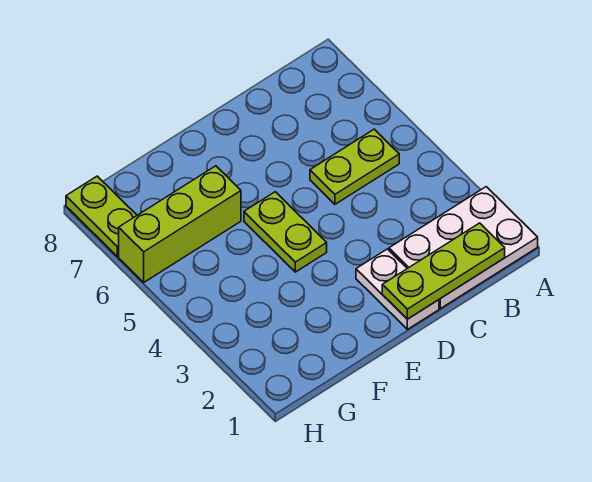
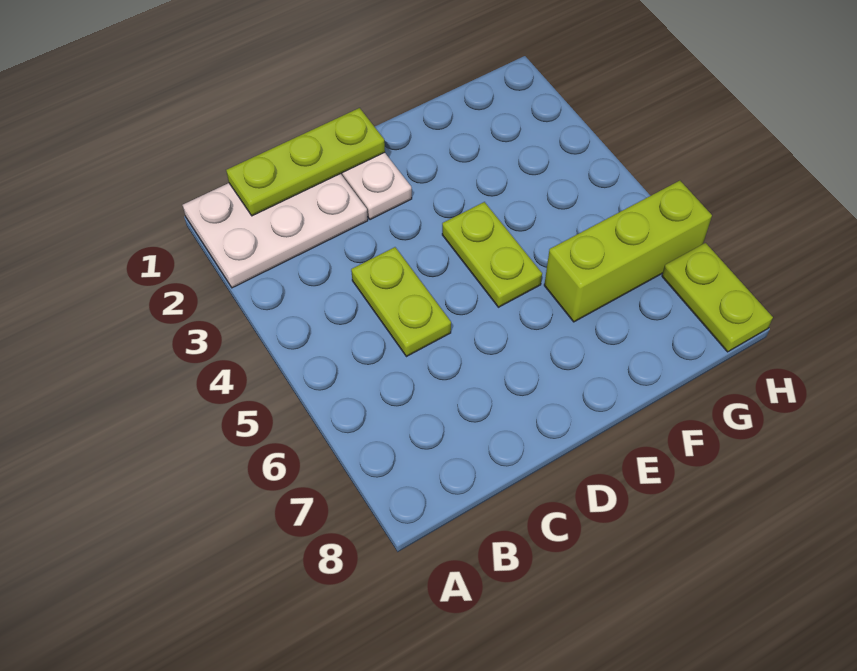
lime plate B5:C5 level 1 -> lime plate C4:C5 level 1

